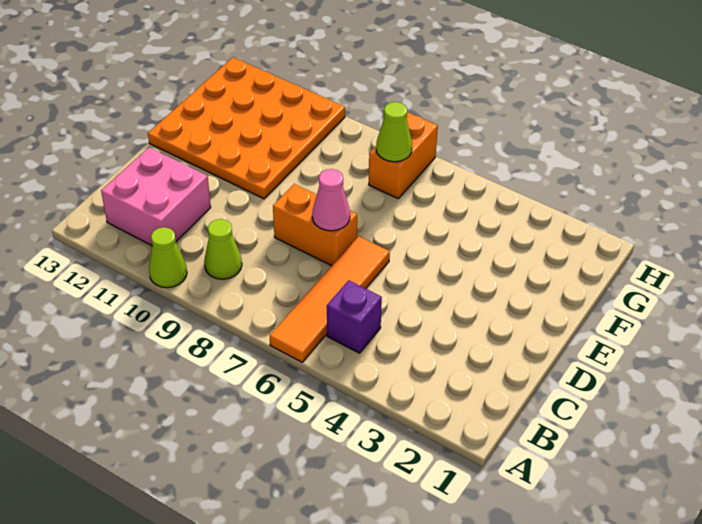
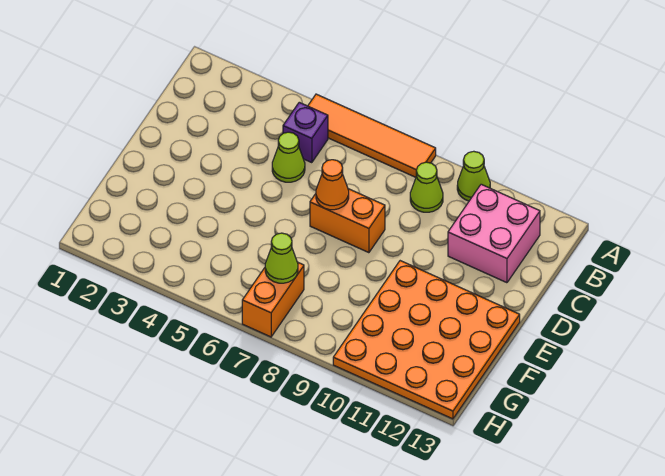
orange tile A6:D6 level 1 -> orange tile A5:A8 level 1
none -> lime cone C5 level 1
pink cone D7 level 2 -> orange cone D7 level 2

